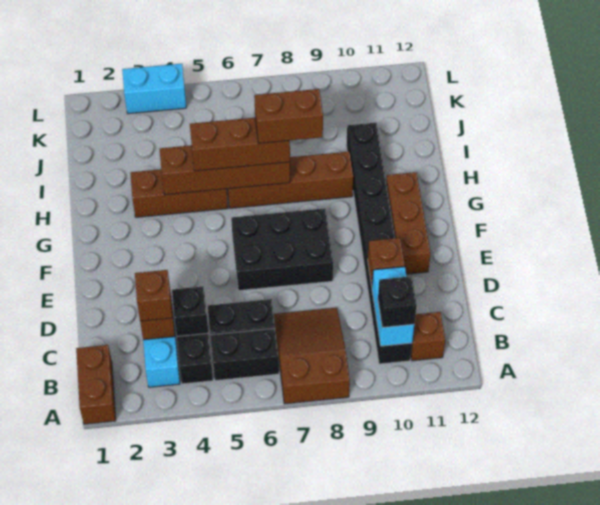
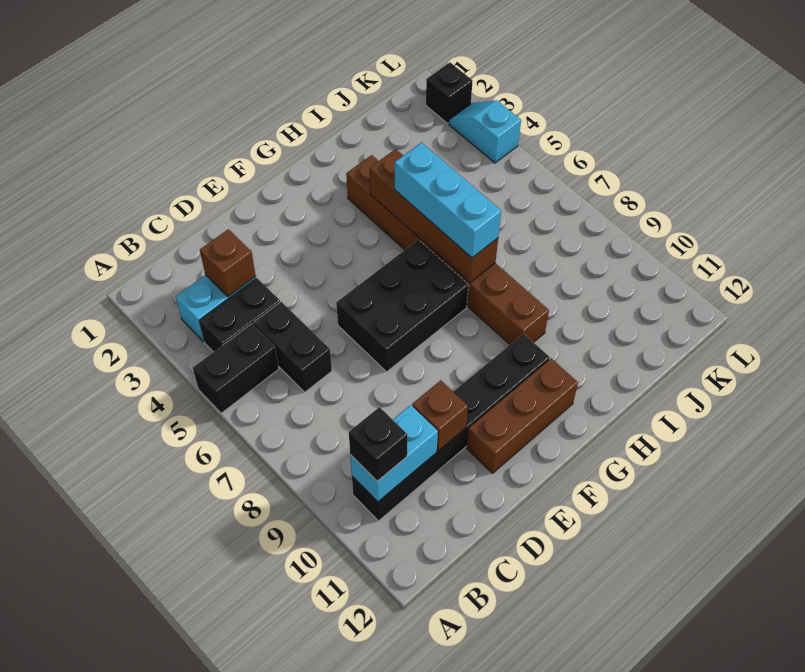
brown brick A1:B1 level 1 -> none
brown slope A7:C8 level 1 top A -> none
black brick B5:B6 level 1 -> black brick A5:B5 level 1
black brick B10:I10 level 1 -> black brick B10:G10 level 1
brown brick B11 level 1 -> none
brown brick C3 level 3 -> none
black brick C4 level 2 -> black brick L2 level 1
black brick E6:F8 level 1 -> black brick E6:G7 level 1
brown brick H5:H7 level 3 -> cyan brick H5:H7 level 3
brown brick H7:H8 level 4 -> none
cyan brick L3:L4 level 1 -> cyan slope L3:L4 level 1 top 4

